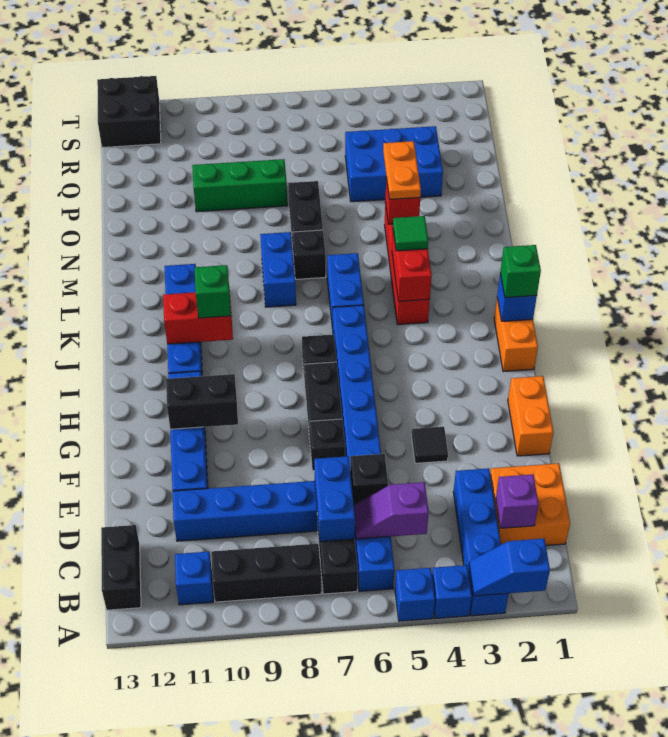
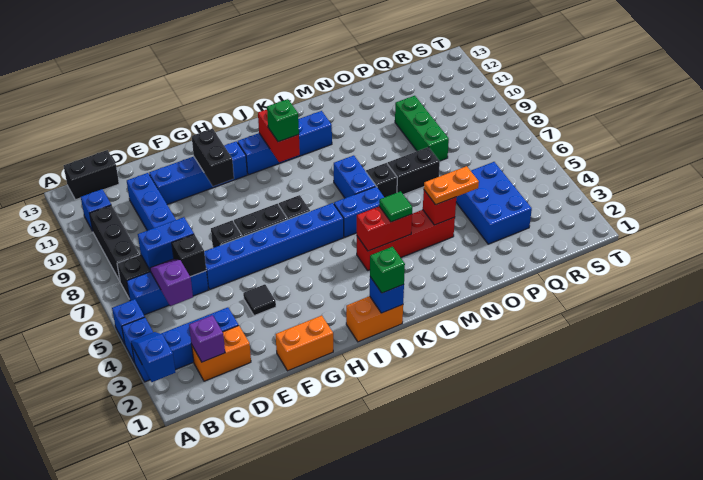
orange brick C1:D2 level 1 -> orange brick C2:D2 level 1
blue brick L8:M8 level 1 -> blue brick L7:L8 level 1
black brick S12:T13 level 1 -> none

